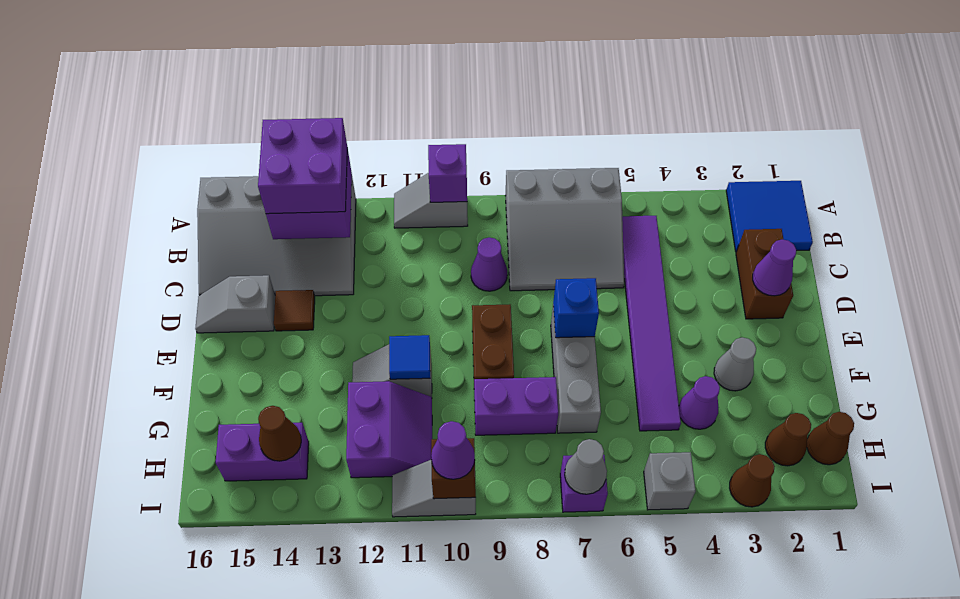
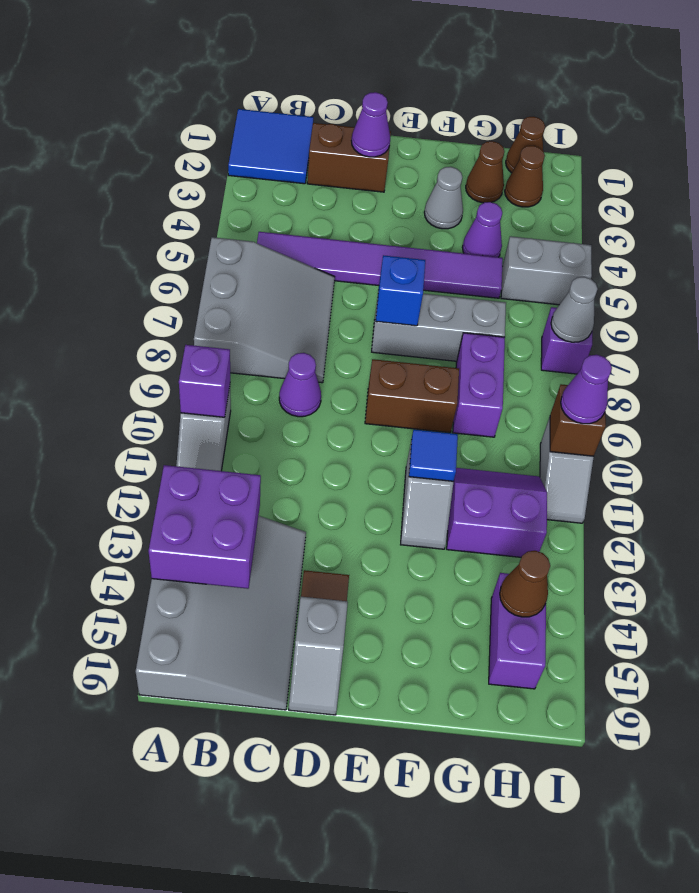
purple brick A13:B14 level 3 -> none
brown cone I3 level 1 -> brown cone G2 level 1
grey brick I5 level 1 -> grey brick H5:I5 level 1

